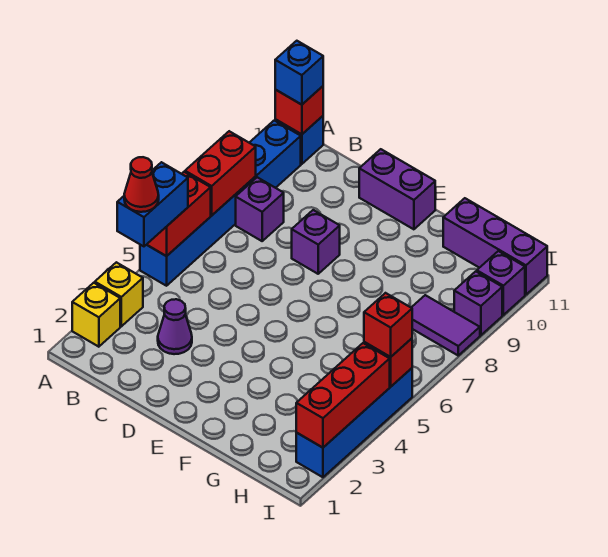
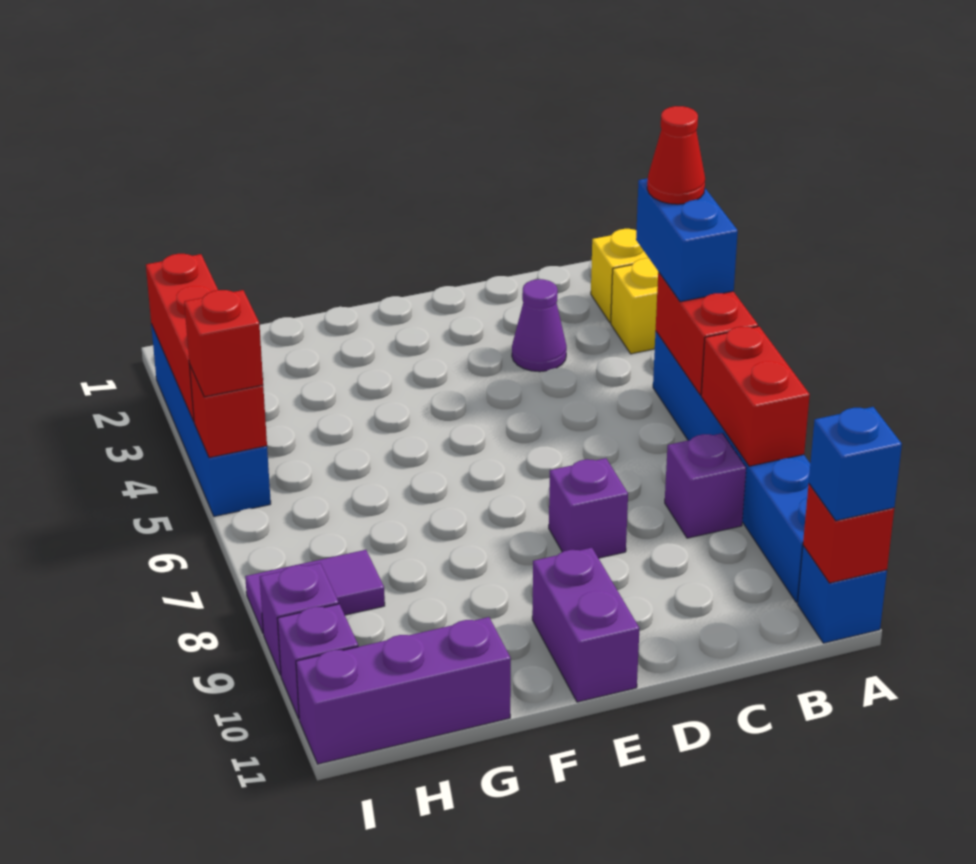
purple brick D11:E11 level 1 -> purple brick E10:E11 level 1

